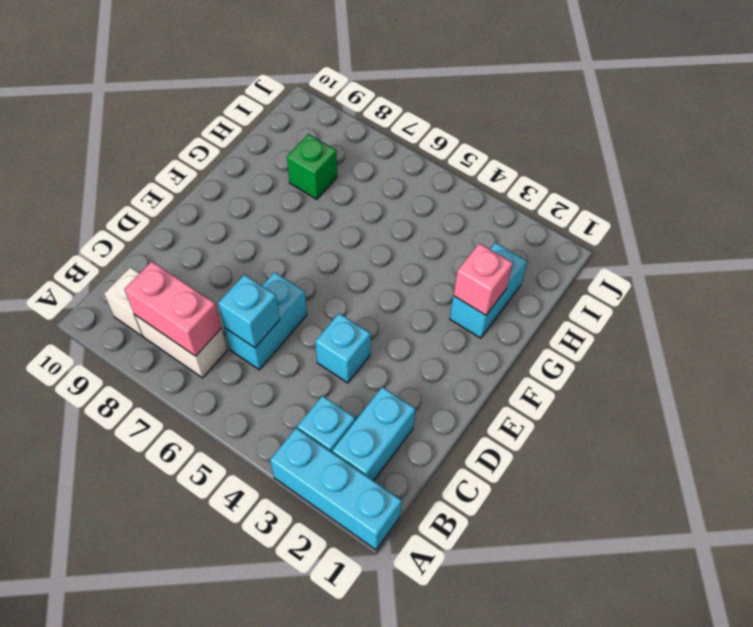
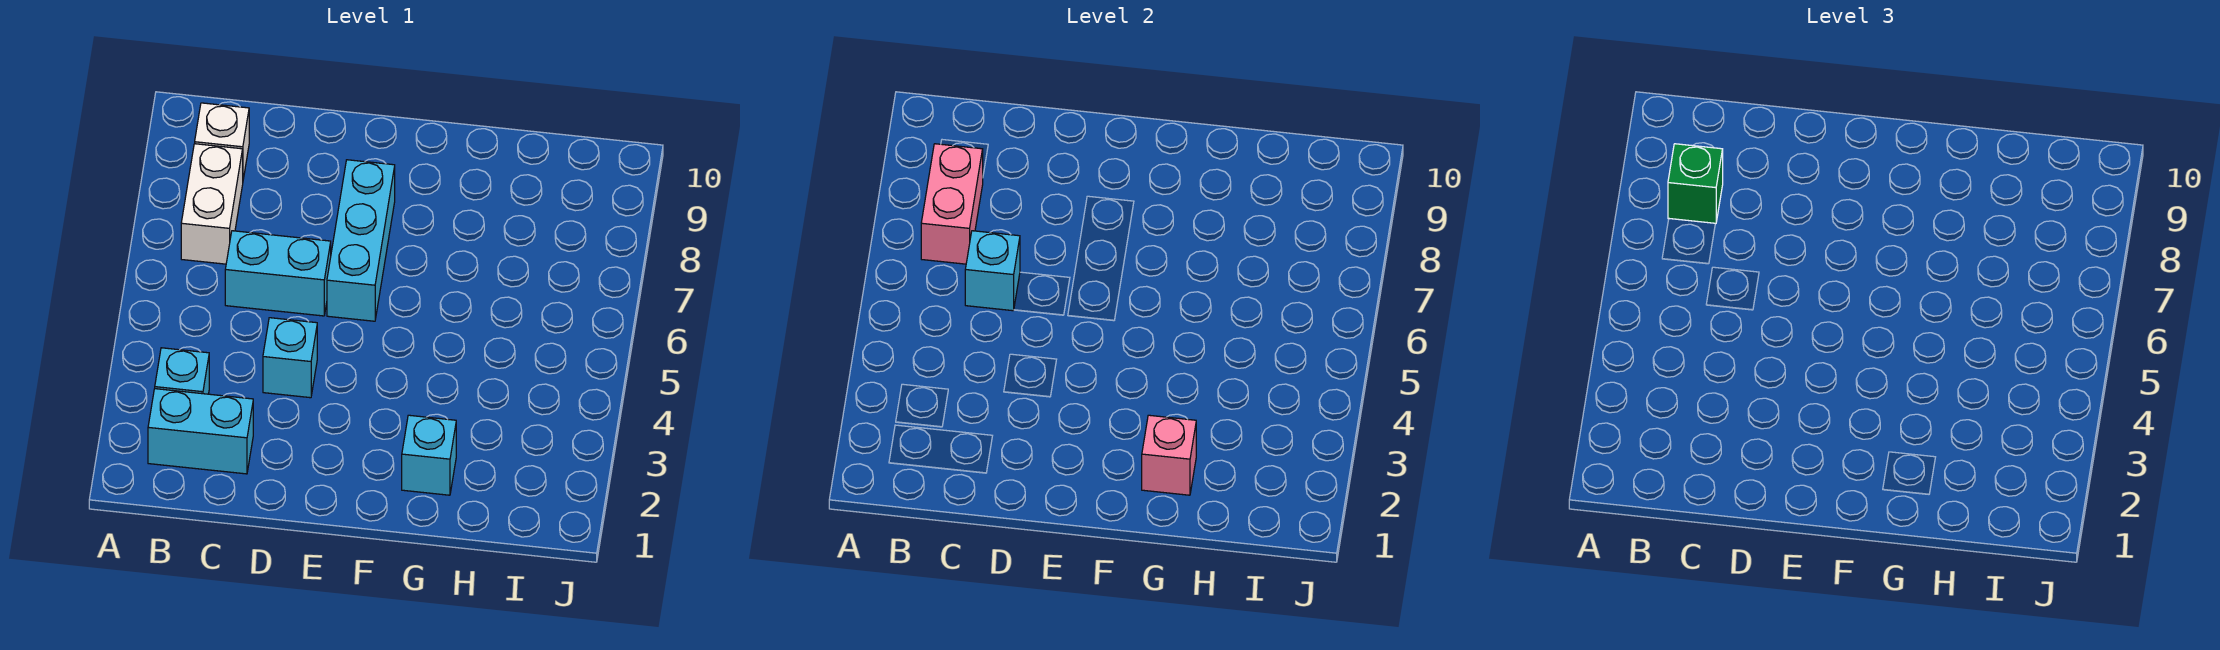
cyan brick A1:A3 level 1 -> cyan brick E6:E8 level 1
cyan brick G2:H2 level 1 -> cyan brick G2 level 1
green brick H8 level 1 -> green brick B8 level 3

